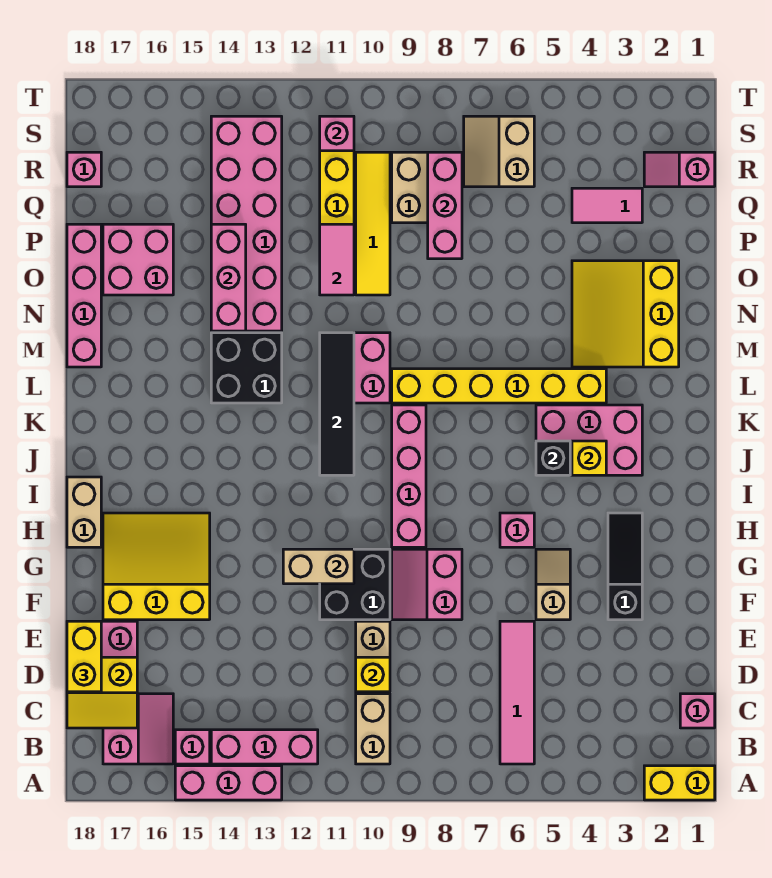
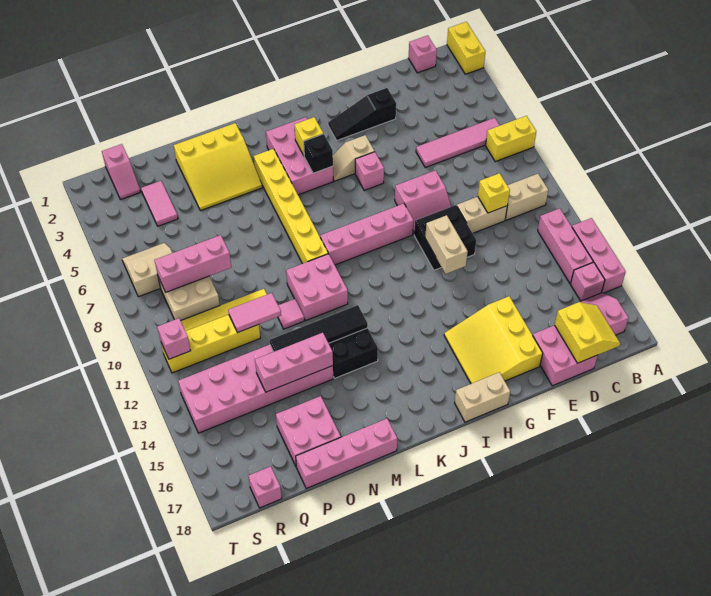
yellow brick D18:E18 level 3 -> yellow brick A7:B7 level 1
tan slope F5:G5 level 1 top F -> tan slope H5:I5 level 1 top H
black tile J11:M11 level 2 -> black tile L13:O13 level 2
none -> pink tile N11 level 1
tan slope R6:S7 level 1 top 6 -> tan slope R6:S7 level 1 top 7

